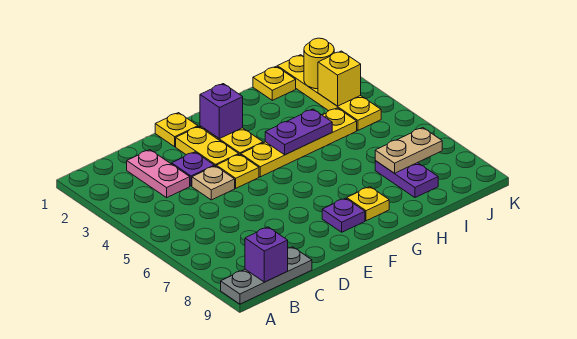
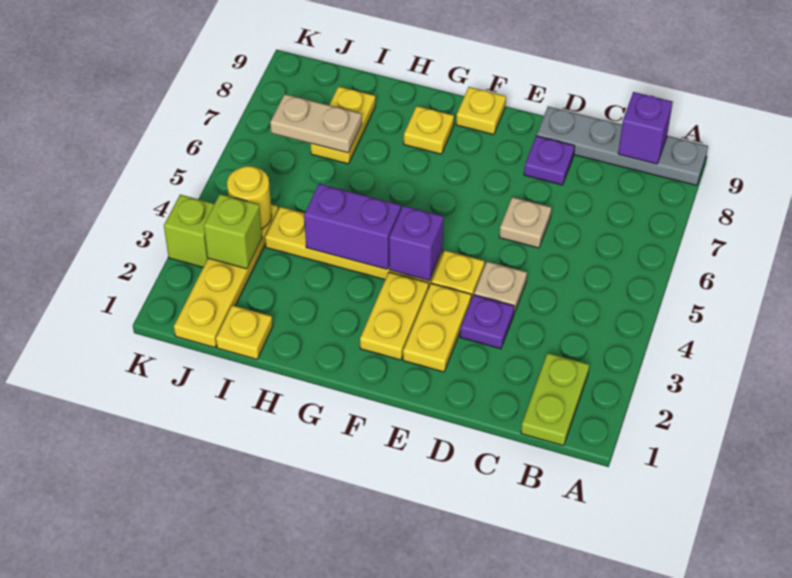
grey plate A9:C9 level 1 -> grey plate A9:D9 level 1
none -> lime plate B1:B2 level 1
pink plate C2:C3 level 1 -> none
none -> tan plate D6 level 1
yellow plate E1 level 1 -> yellow plate F9 level 1
purple brick F2 level 2 -> purple brick F4 level 2
purple plate F8 level 1 -> purple plate D8 level 1
purple plate G4:H4 level 2 -> purple brick G4:H4 level 2
purple plate I7:I8 level 1 -> yellow plate I7:I8 level 1
yellow round brick J2 level 2 -> yellow round brick J4 level 2
yellow brick J3 level 2 -> lime brick J3 level 2
none -> lime brick K3 level 1

